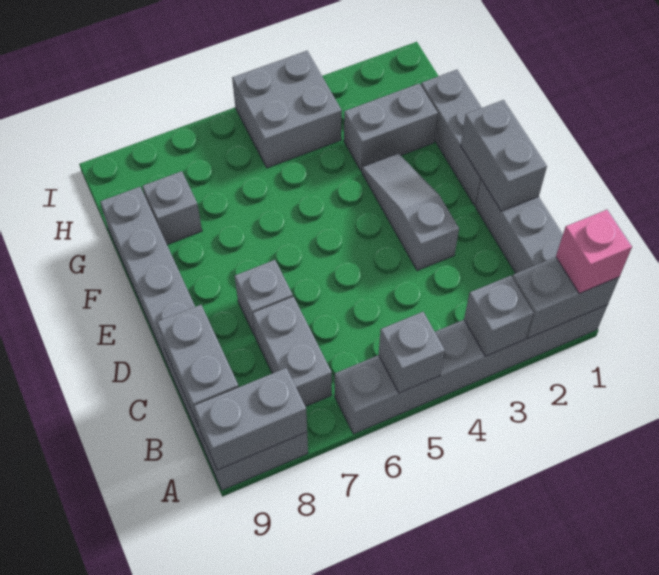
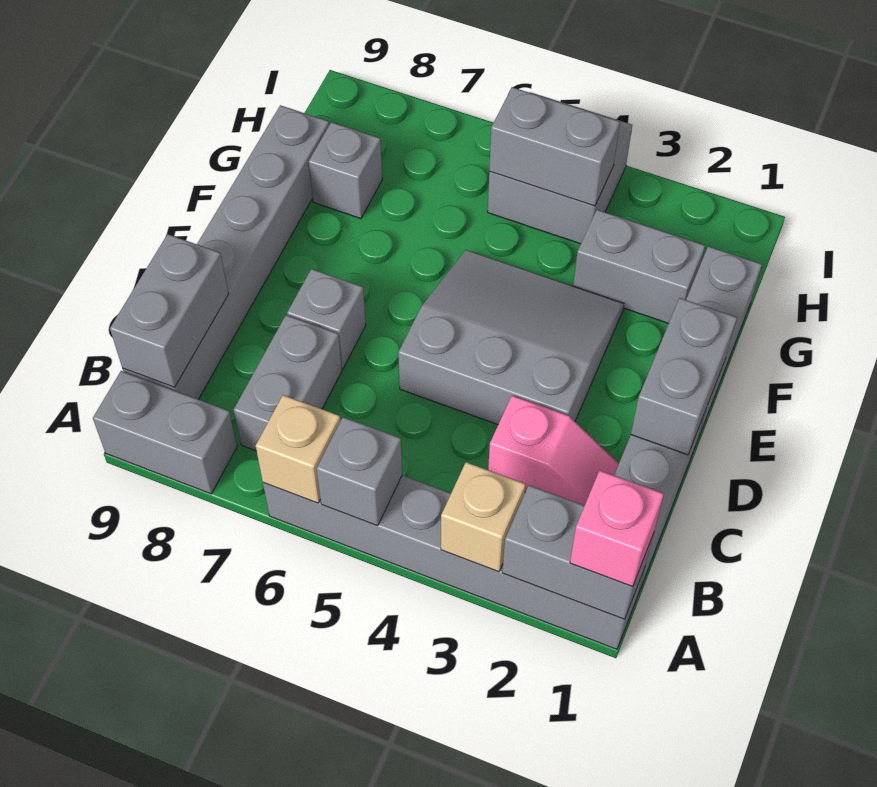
grey brick A3 level 2 -> tan brick A3 level 2
none -> tan brick A6 level 2
grey brick A8:A9 level 2 -> grey brick H4:H5 level 2
none -> pink slope C2:C3 level 1 top 3
grey slope D3:F3 level 1 top D -> grey slope D3:F5 level 1 top D

